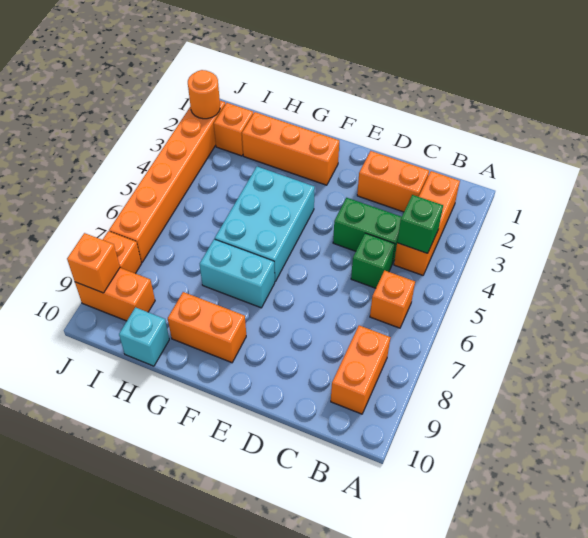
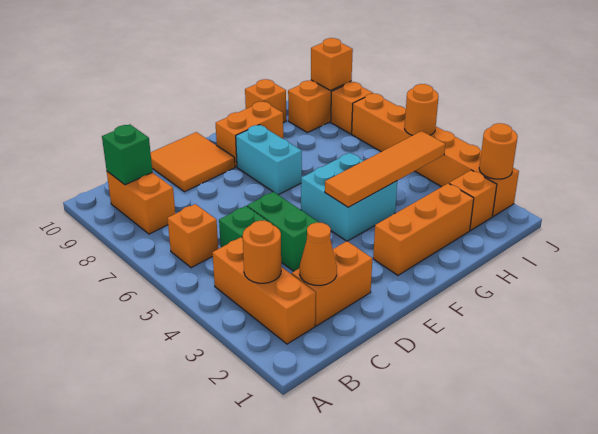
none -> orange round brick B3 level 2
green brick B4 level 2 -> green brick B9 level 2
none -> orange cone C2 level 2
green brick C4:D4 level 1 -> green brick D4:D5 level 1
none -> orange tile D9:E10 level 1
cyan brick F4:G6 level 1 -> cyan brick F4:G5 level 1
none -> orange tile F4:I4 level 2
cyan brick F7:G7 level 1 -> cyan brick F7:F8 level 1
cyan brick H10 level 1 -> orange brick H10 level 1
none -> orange round brick J5 level 2

